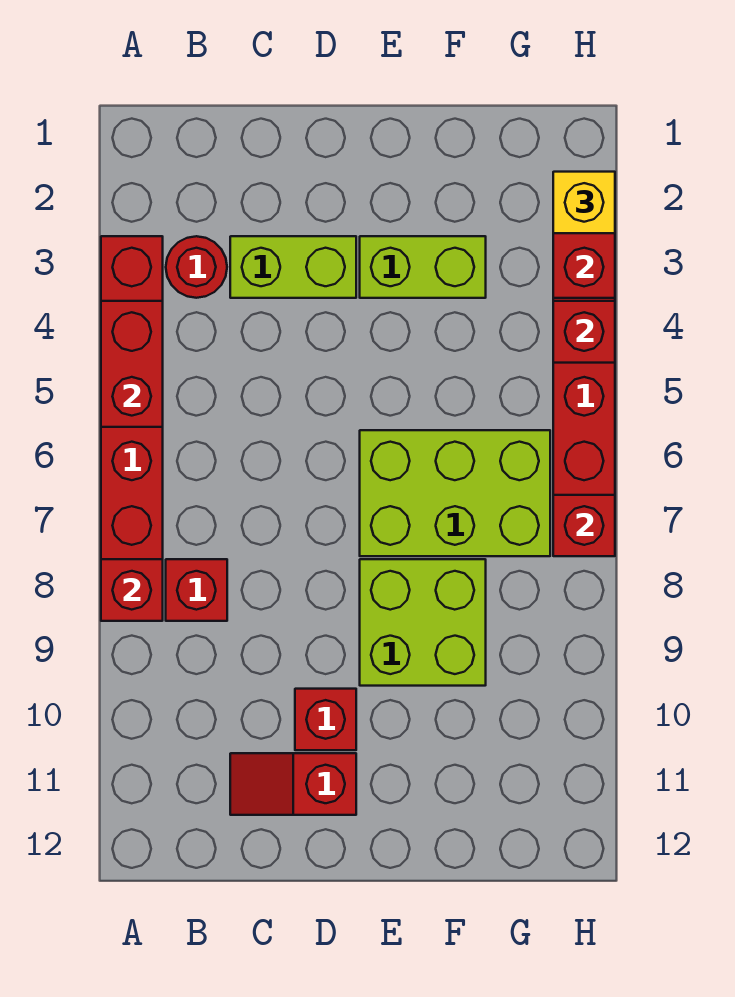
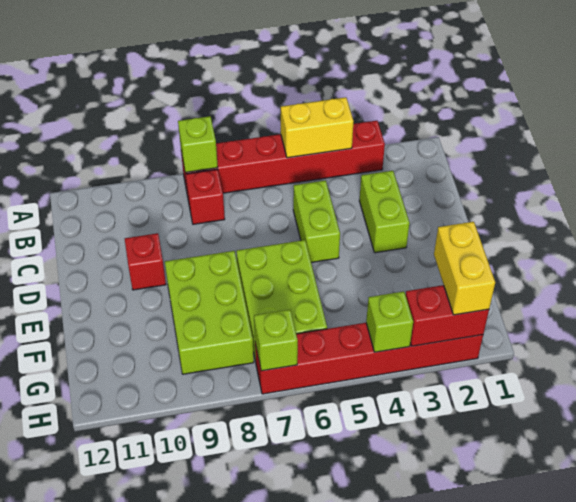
red brick A4:A5 level 2 -> yellow brick A4:A5 level 2
red brick A8 level 2 -> lime brick A8 level 2
red round brick B3 level 1 -> none
red slope C11:D11 level 1 top D -> none
lime brick E3:F3 level 1 -> lime brick C5:D5 level 1
lime brick E8:F9 level 1 -> lime brick E8:G9 level 1
yellow brick H2 level 3 -> yellow brick G2:H2 level 3
red brick H4 level 2 -> lime brick H4 level 2
red brick H7 level 2 -> lime brick H7 level 2

